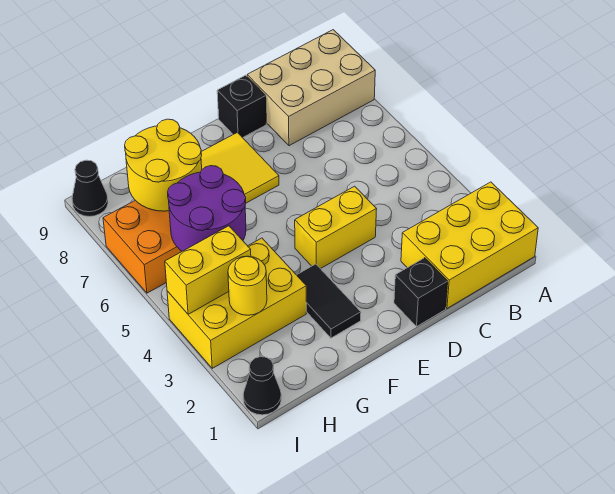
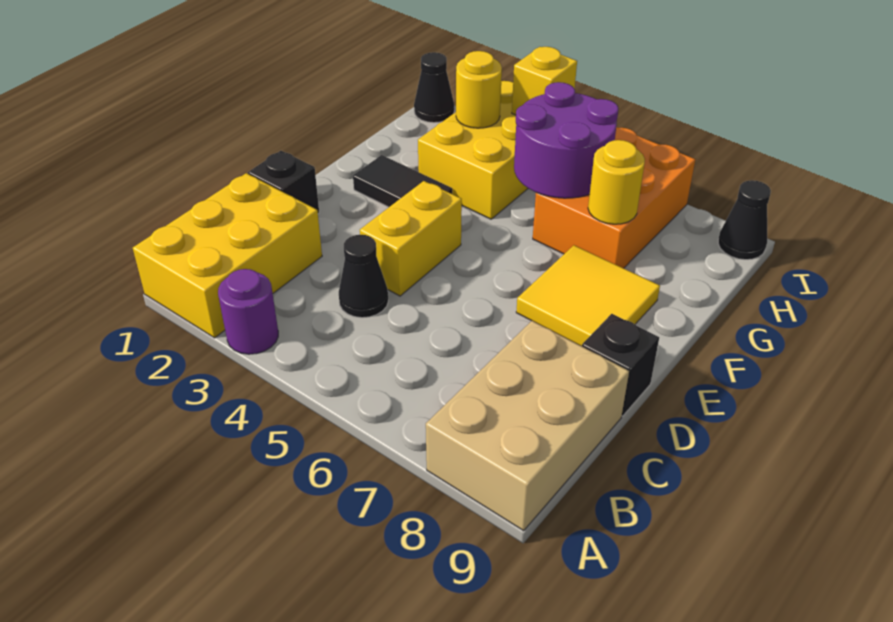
none -> purple round brick A3 level 1
none -> black cone C4 level 1
yellow round brick G7:H8 level 2 -> yellow round brick G7 level 2
yellow brick H4:I4 level 2 -> yellow brick I4 level 2

